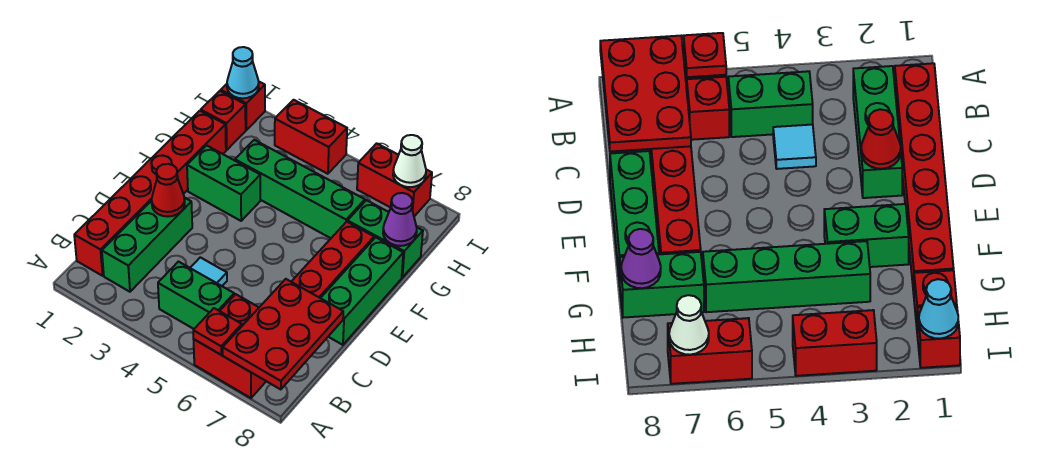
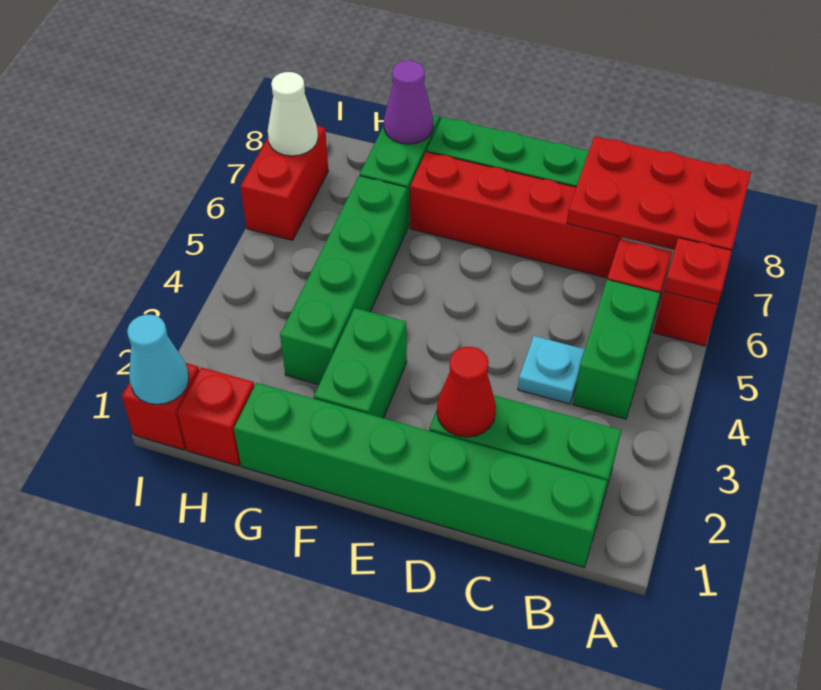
red brick B1:G1 level 1 -> green brick B1:G1 level 1
cyan tile C4 level 1 -> cyan plate C4 level 1
red brick I3:I4 level 1 -> none

